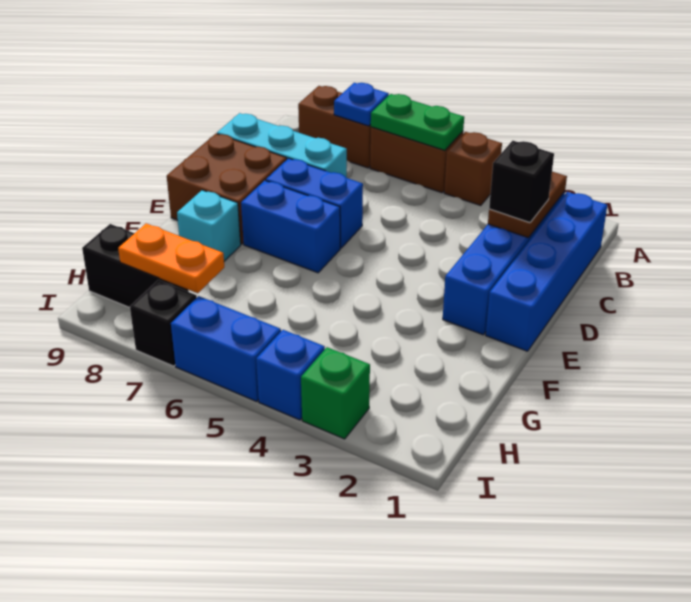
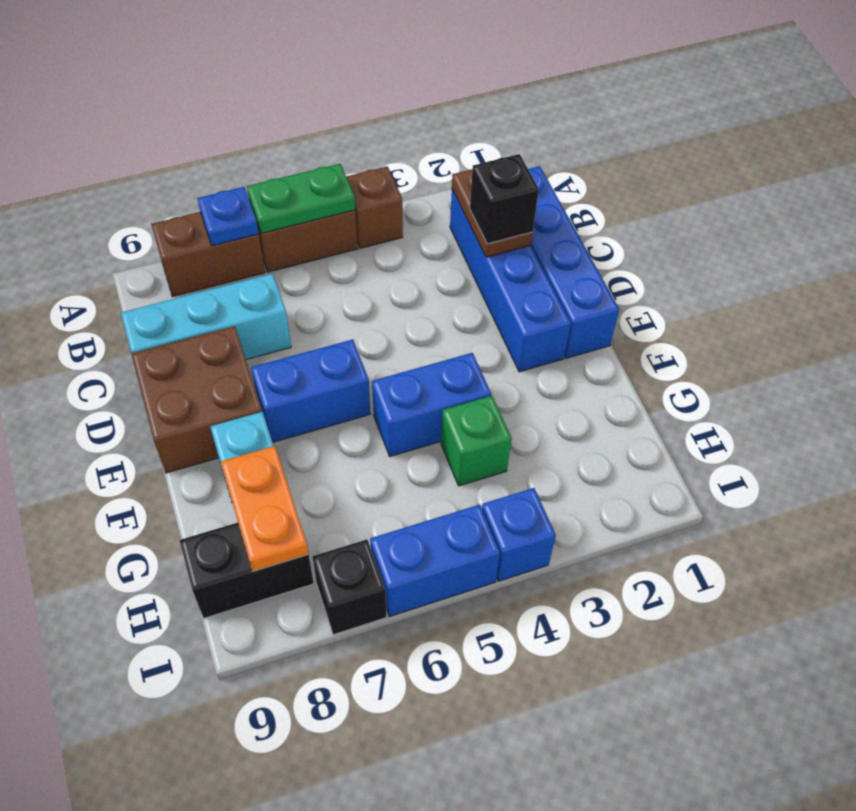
blue brick D6:D7 level 1 -> blue brick F4:F5 level 1
orange plate H7:H8 level 2 -> orange plate G8:H8 level 2
green brick I3 level 1 -> green brick G4 level 1

